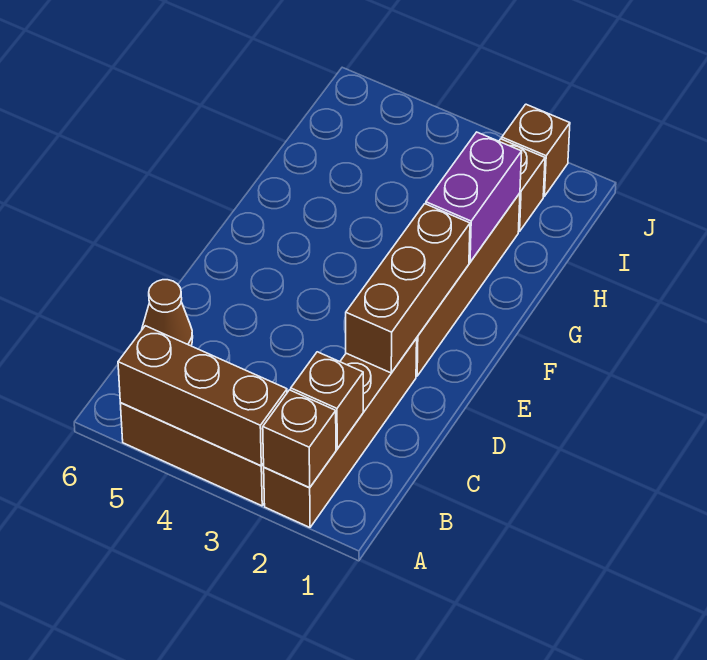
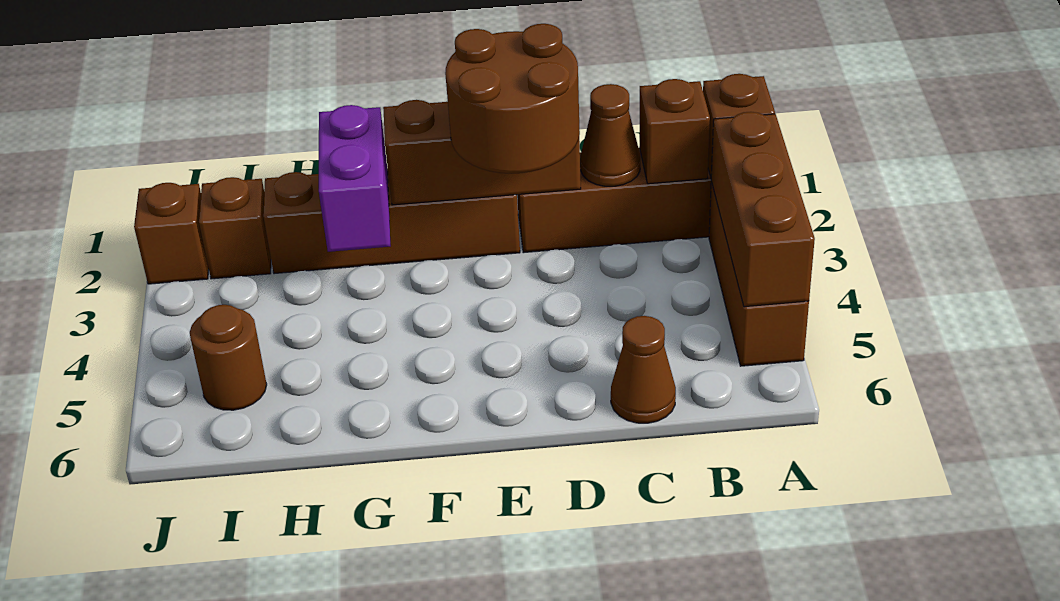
none -> brown cone C2 level 2
none -> brown round brick D2:E3 level 3
purple brick G2:H2 level 2 -> purple brick G2:G3 level 2
none -> brown round brick I5 level 1

